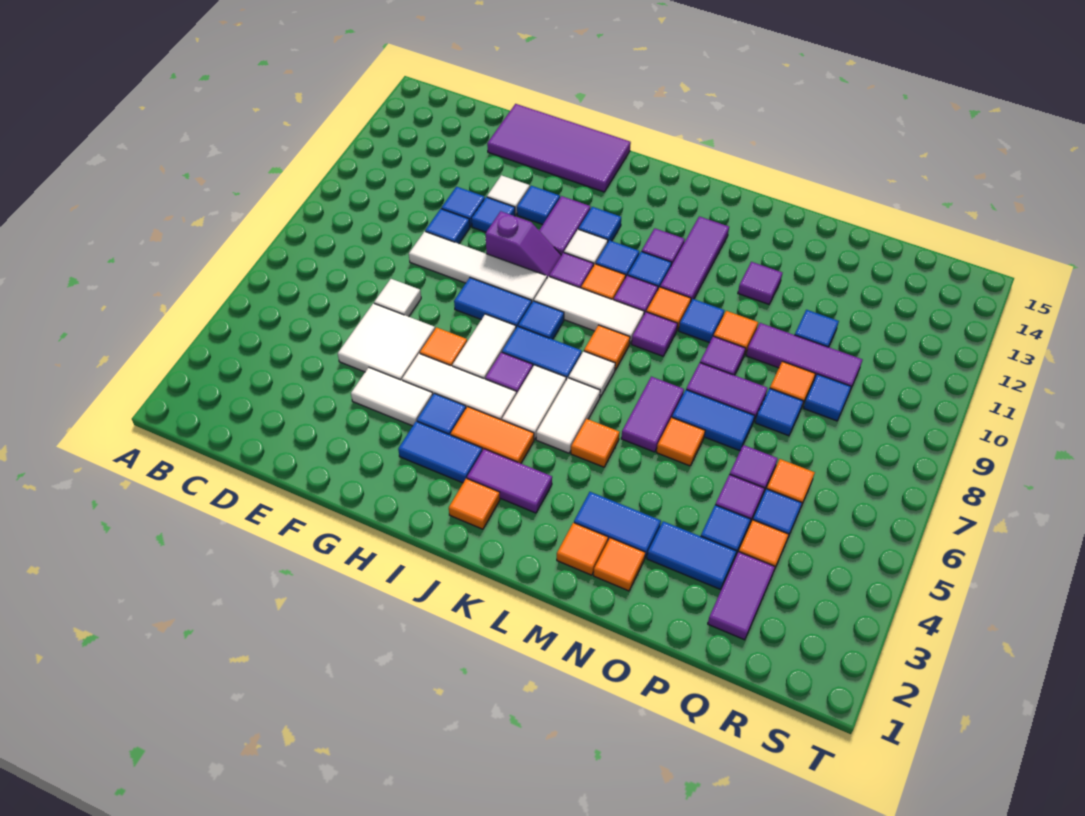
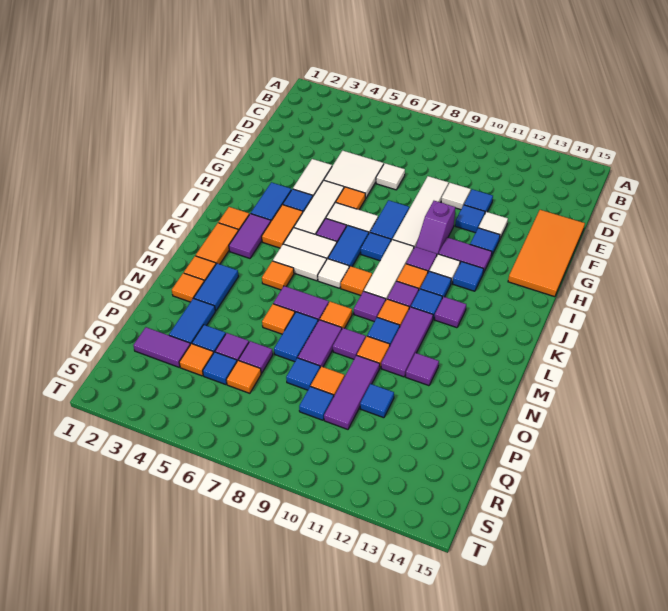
blue tile E10 level 1 -> white tile E10 level 1
purple tile E14:H15 level 1 -> orange tile E14:H15 level 1
none -> orange tile K2:L2 level 1
purple tile L11:L13 level 1 -> purple tile L11:N11 level 1
none -> orange tile M8 level 1

